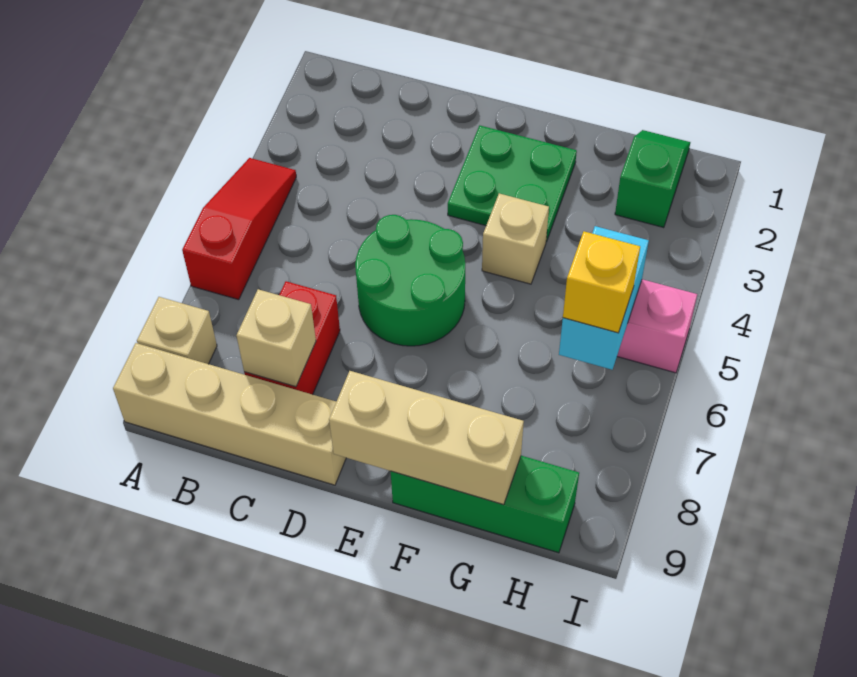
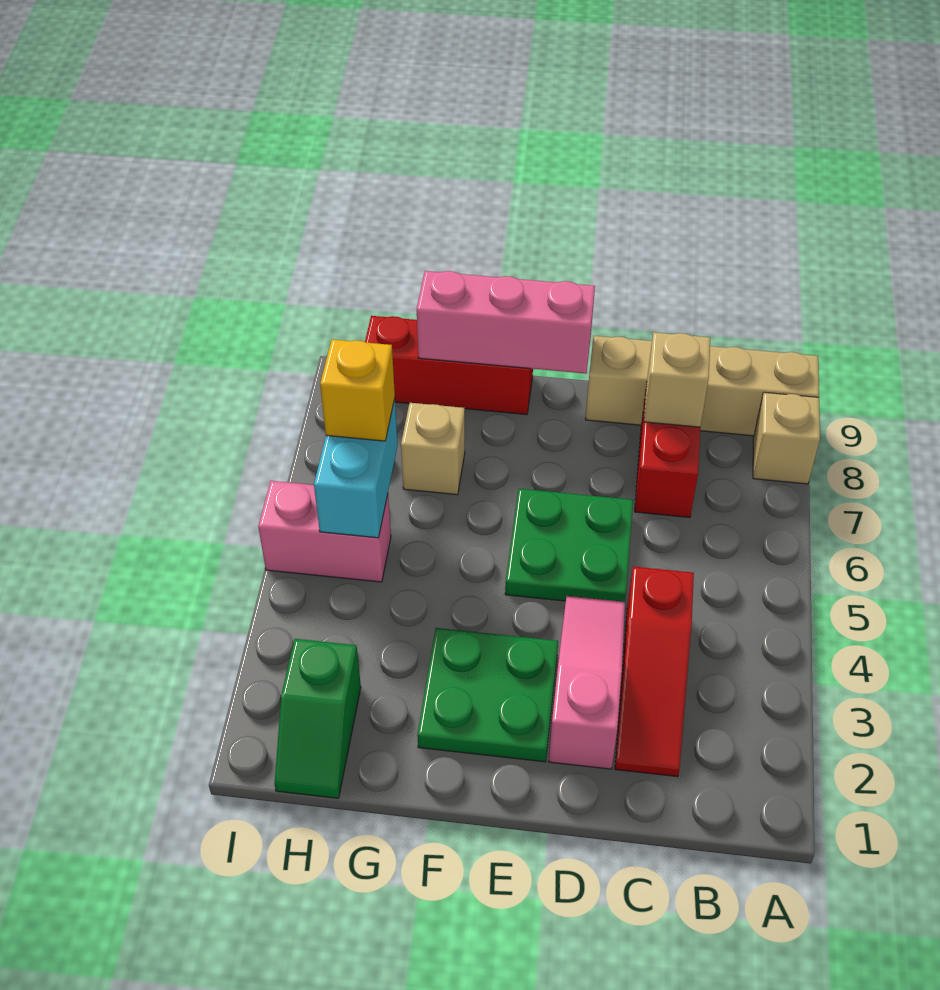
red slope A4:A6 level 1 top 6 -> red slope C2:C4 level 1 top 4
none -> pink slope D2:D4 level 1 top 2
green round brick D5:E6 level 1 -> green plate D5:E6 level 1
tan brick E9:G9 level 2 -> pink brick E9:G9 level 2
tan brick F4 level 1 -> tan brick G7 level 1
green brick F9:H9 level 1 -> red brick F9:H9 level 1

